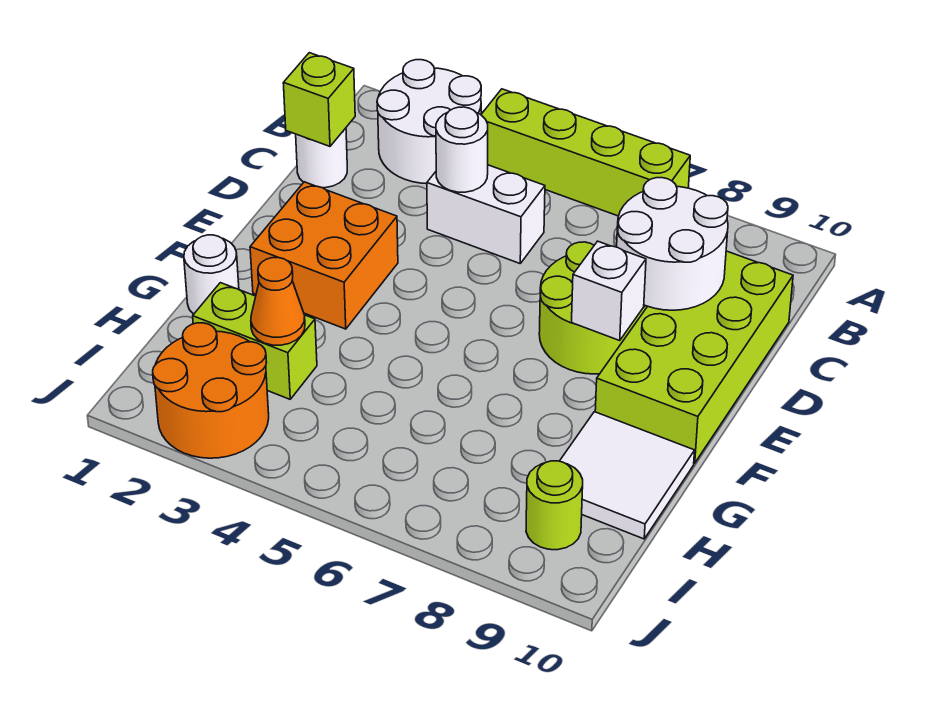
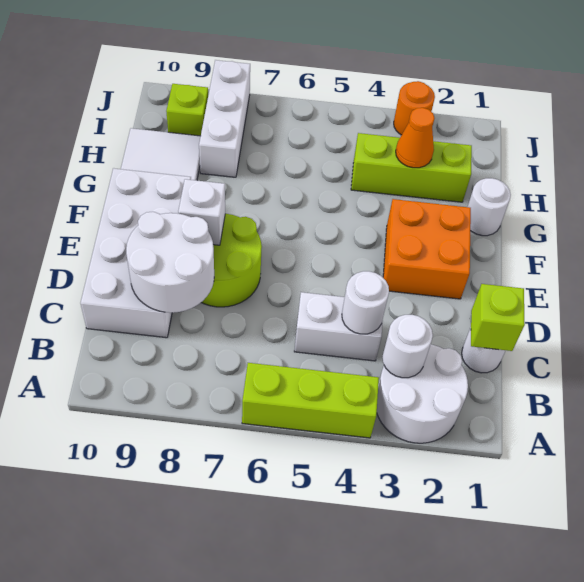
lime brick A4:A7 level 1 -> lime brick A4:A6 level 1
none -> white round brick B3 level 2
lime brick C9:F10 level 1 -> white brick C9:F10 level 1
lime brick H2:H3 level 1 -> lime brick H2:H4 level 1
none -> white brick H8:J8 level 1
orange round brick I2:J3 level 1 -> orange round brick J3 level 1
lime round brick I9 level 1 -> lime brick I9 level 1

